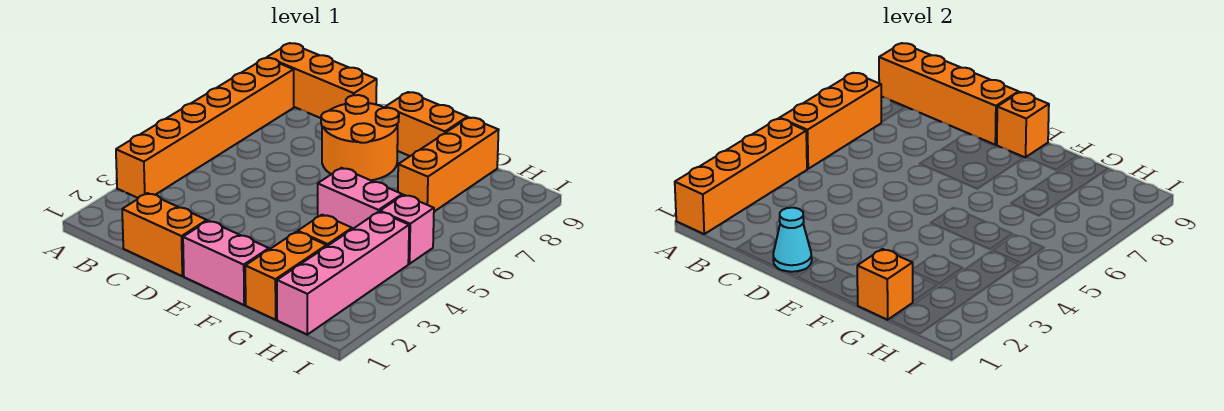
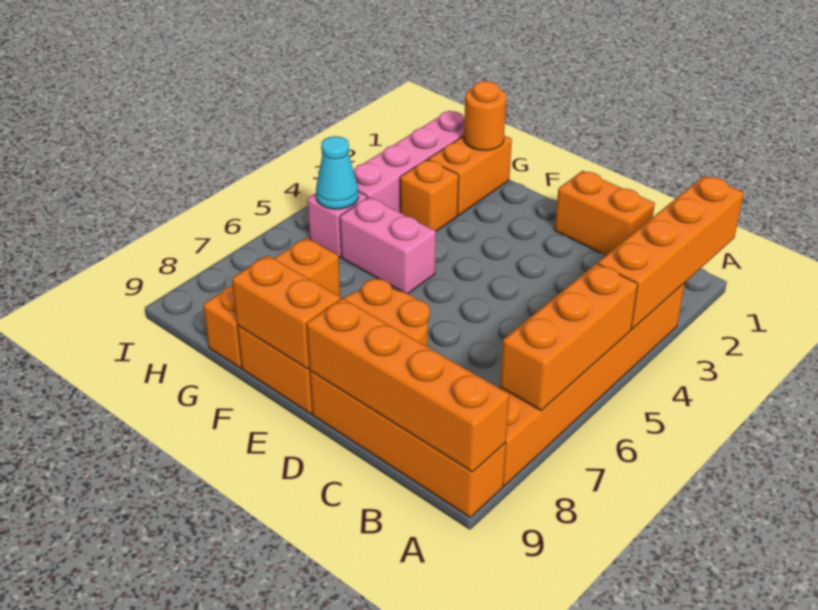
orange brick A9:C9 level 1 -> orange brick A9:D9 level 1
cyan cone D1 level 2 -> cyan cone H5 level 2
pink brick E1:F1 level 1 -> none
orange brick E9 level 2 -> orange brick E9:F9 level 2
orange brick G1 level 2 -> orange round brick G1 level 2

